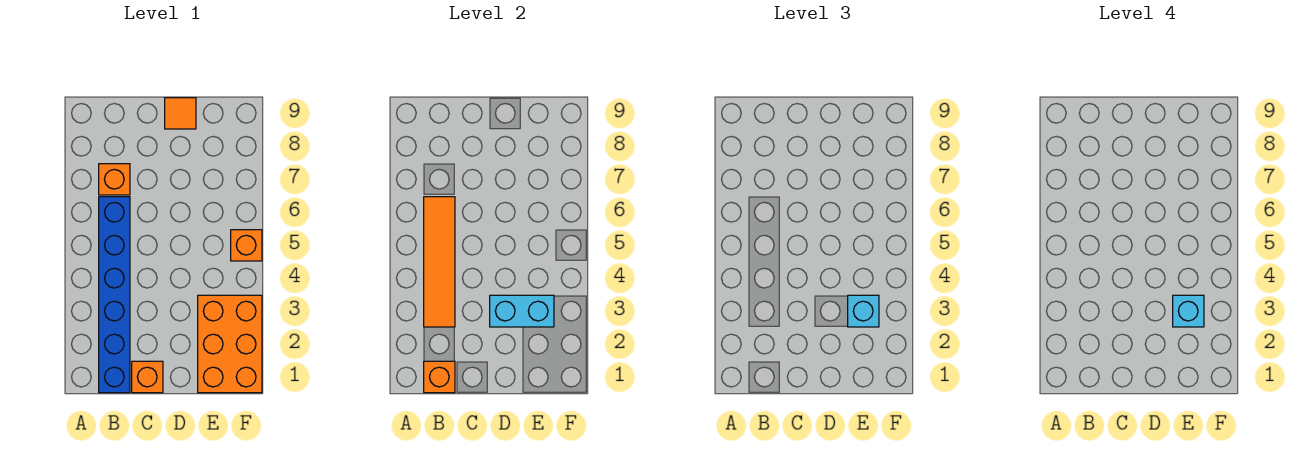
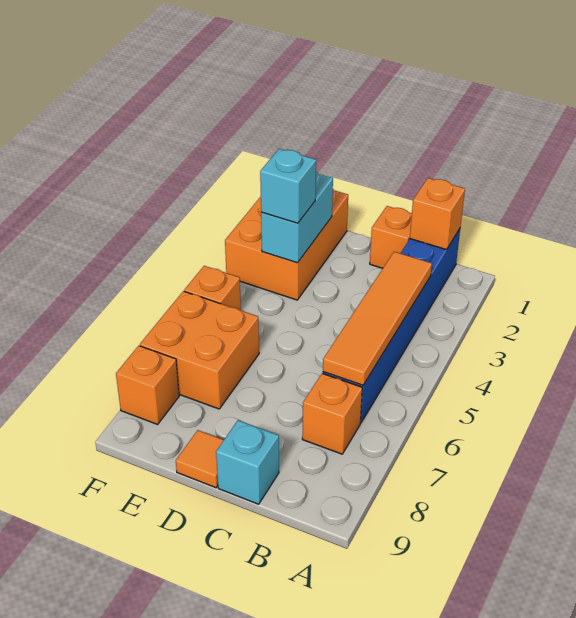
cyan brick D3:E3 level 2 -> cyan brick E2:E3 level 2
cyan brick E3 level 4 -> cyan brick C9 level 1
none -> orange brick E6:F7 level 1
none -> orange brick F8 level 1

